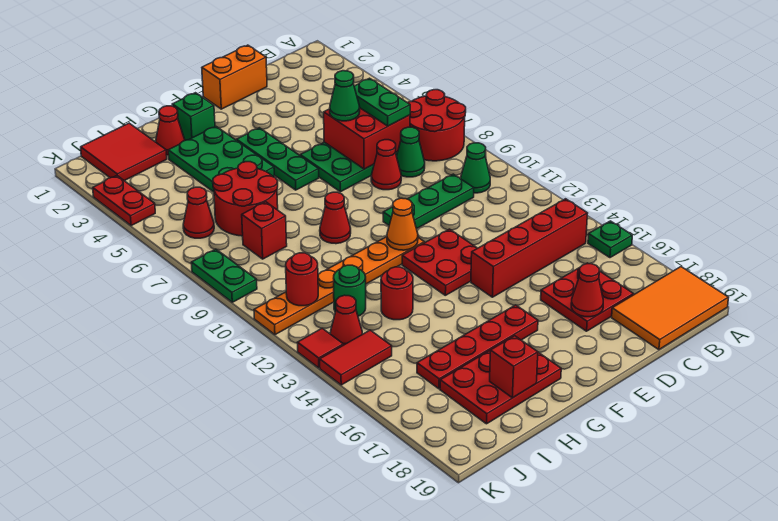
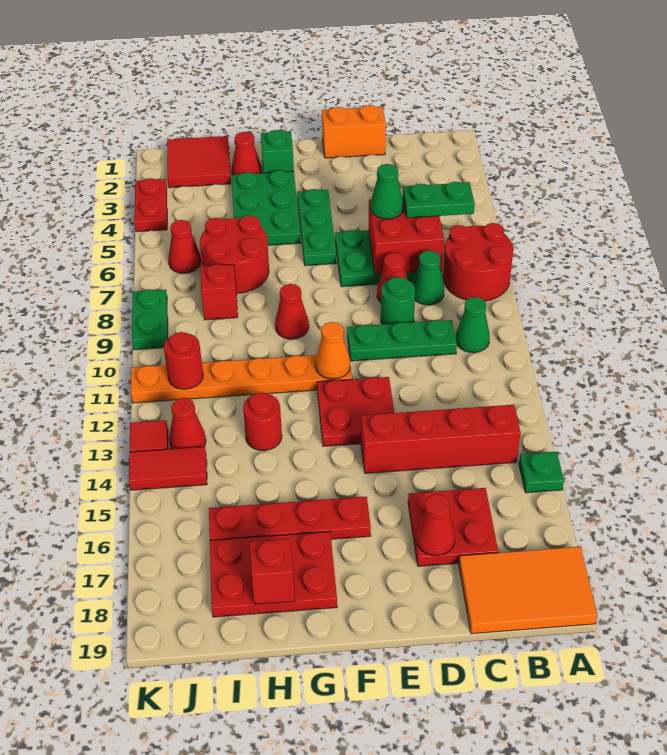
green plate C6:C7 level 3 -> green plate B6:C6 level 3
green round brick I12 level 1 -> green round brick D9 level 1

